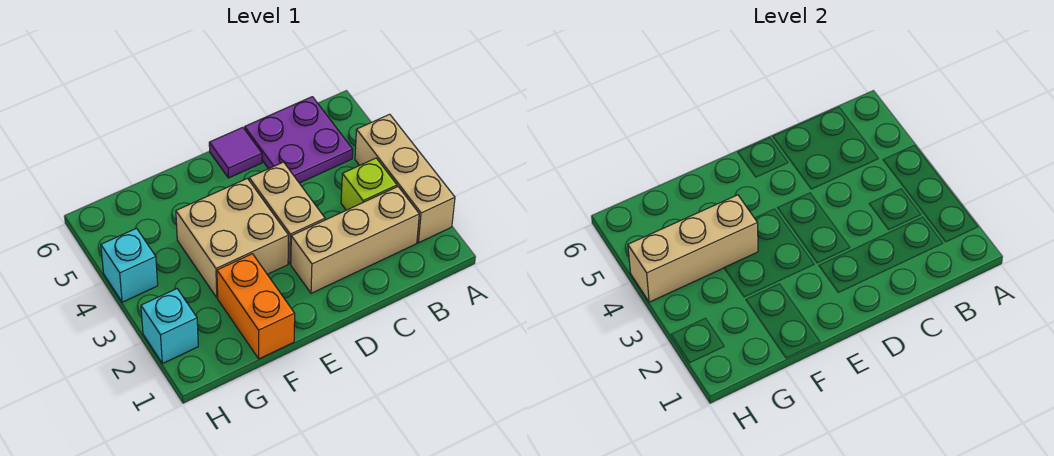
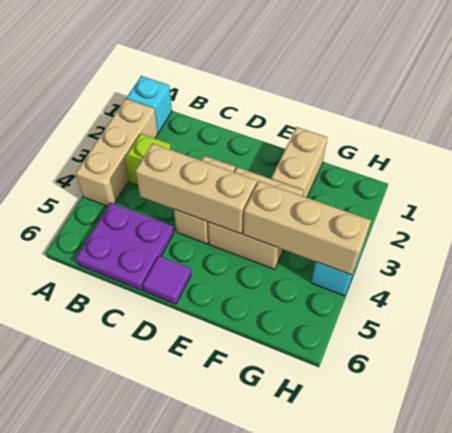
tan brick B2:D2 level 1 -> tan brick C4:E4 level 2
orange brick F1:F2 level 1 -> tan brick F1:F2 level 1
cyan brick H2 level 1 -> cyan brick A1 level 1

